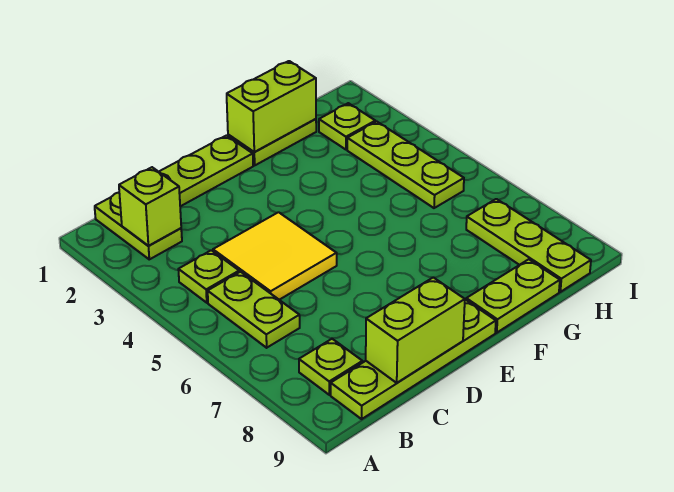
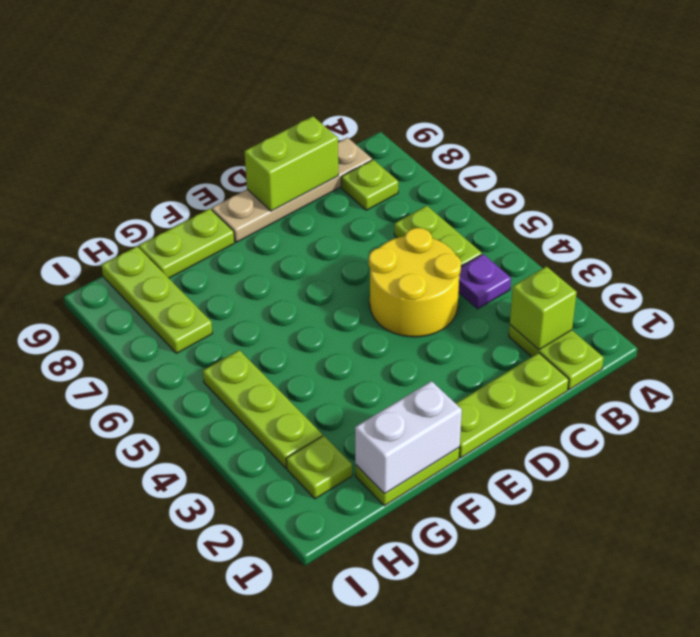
lime plate B4 level 1 -> purple plate B4 level 1
lime plate B9:E9 level 1 -> tan plate B9:E9 level 1
yellow tile C4:D5 level 1 -> yellow round brick C4:D5 level 1
lime brick F1:G1 level 2 -> white brick F1:G1 level 2

